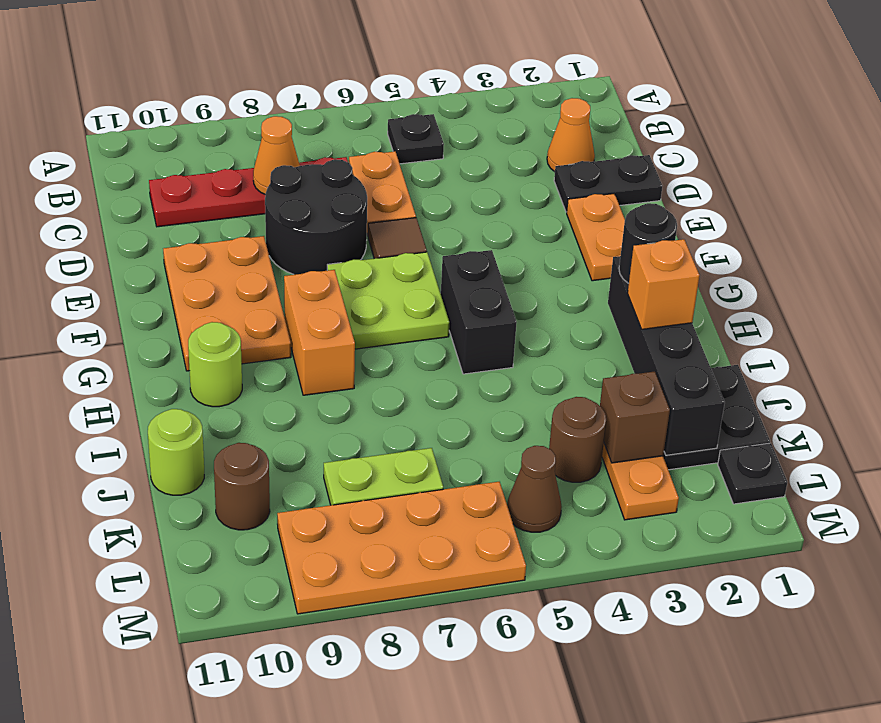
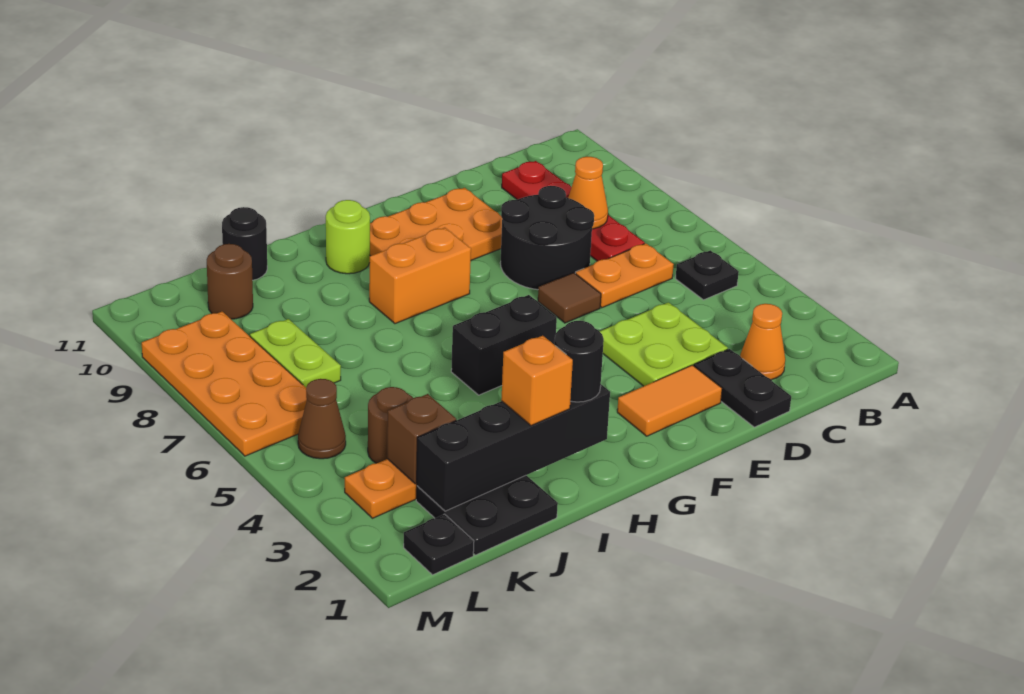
orange plate E2:F2 level 1 -> orange tile E2:F2 level 1
lime plate F6:G7 level 1 -> lime plate D3:E4 level 1
lime round brick J11 level 1 -> black round brick J11 level 1

